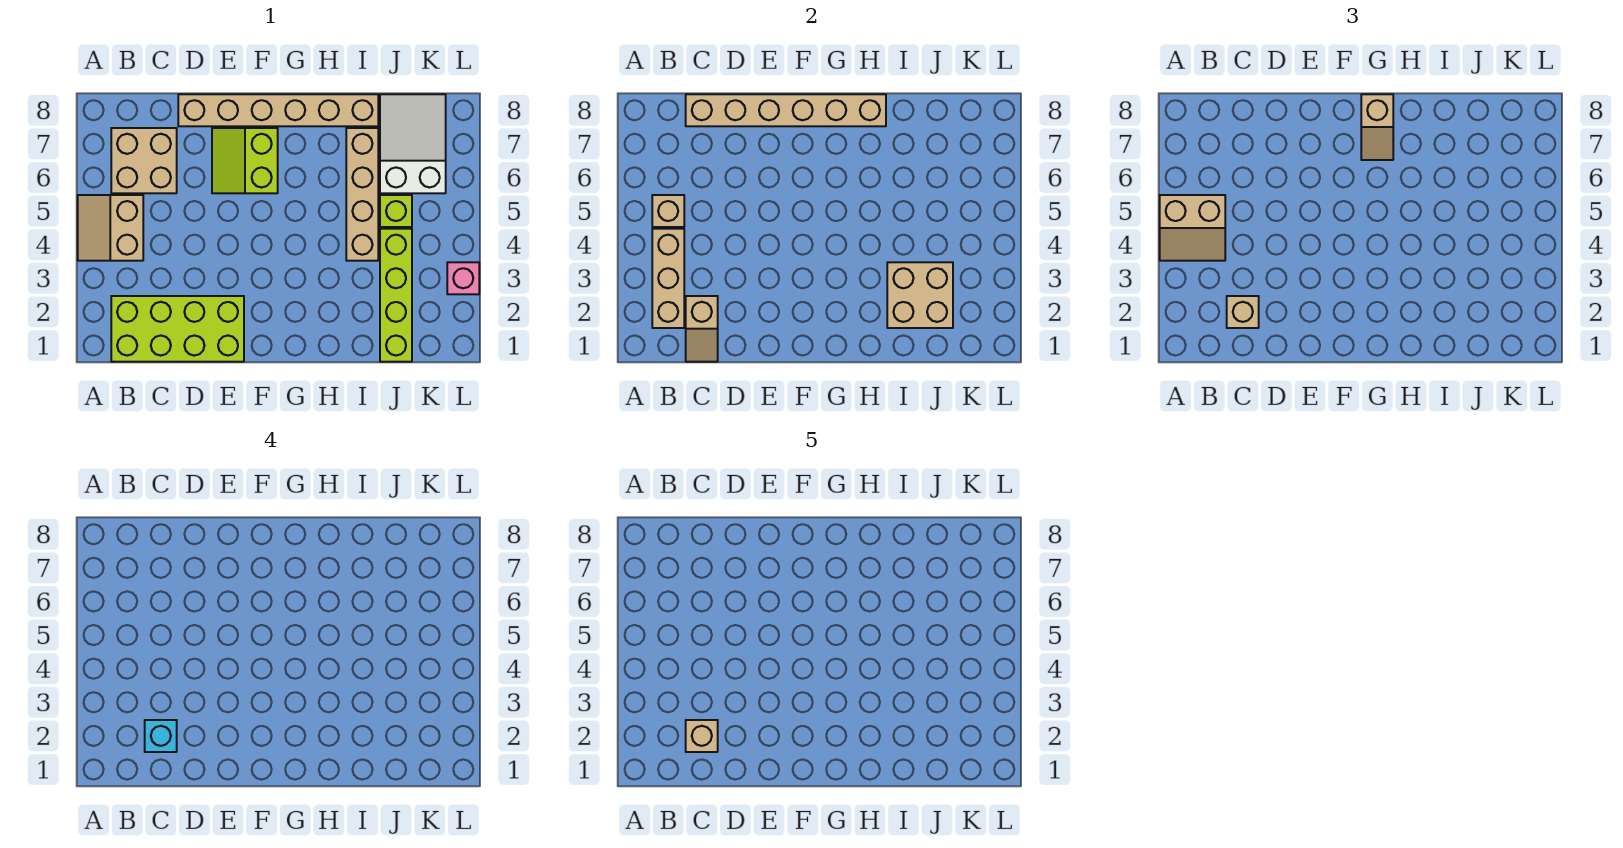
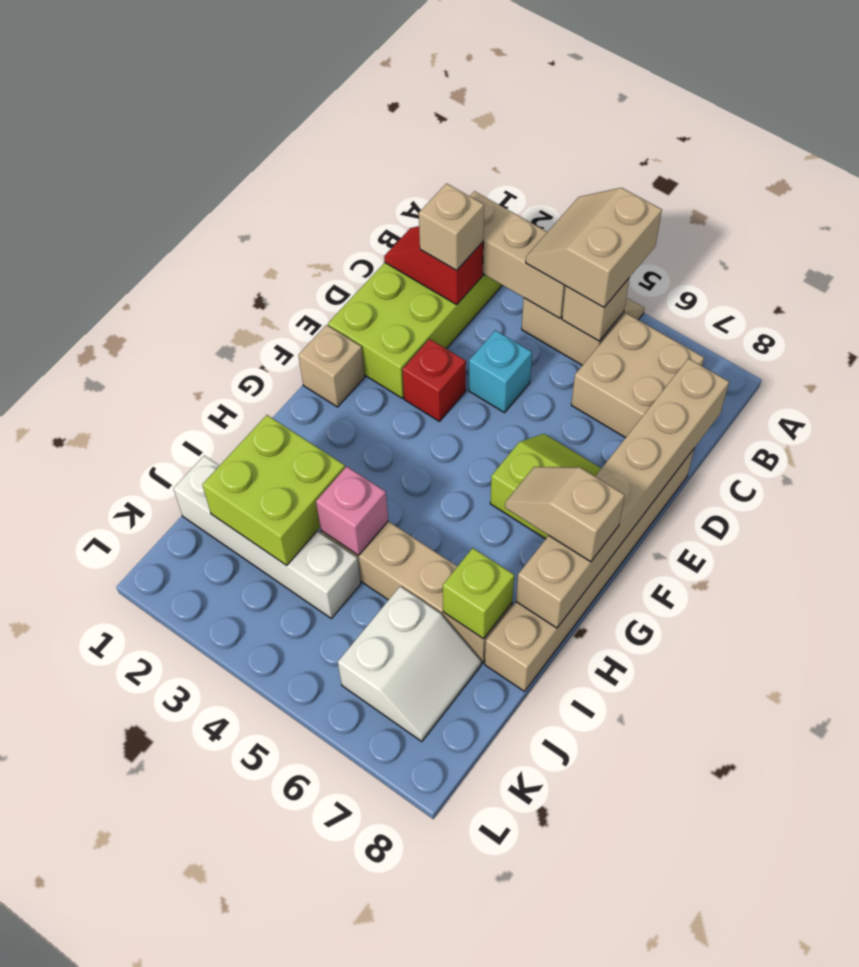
tan slope C1:C2 level 2 top 2 -> red slope C1:C2 level 2 top 2
cyan brick C2 level 4 -> cyan brick D4 level 1
tan brick C2 level 5 -> tan brick F1 level 1
none -> red brick E3 level 1
tan brick I2:J3 level 2 -> lime brick I2:J3 level 2
lime brick J1:J4 level 1 -> white brick J1:J4 level 1
lime brick J5 level 1 -> lime brick I7 level 2
white slope J6:K8 level 1 top 6 -> white slope J6:K7 level 1 top 6
pink brick L3 level 1 -> pink brick I4 level 2

